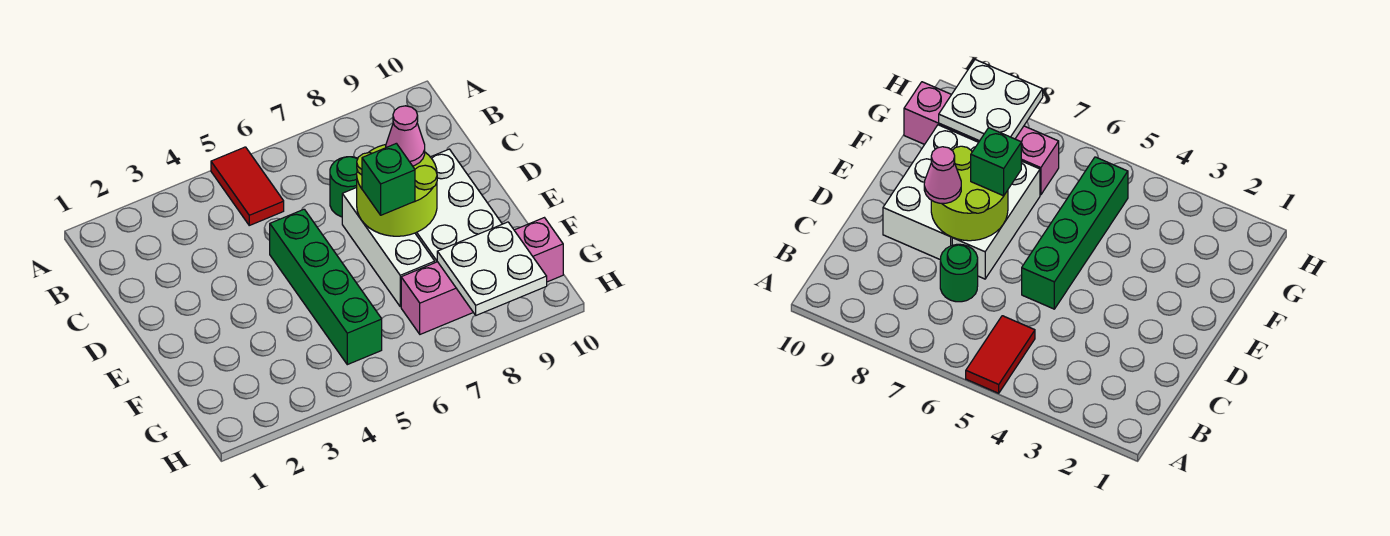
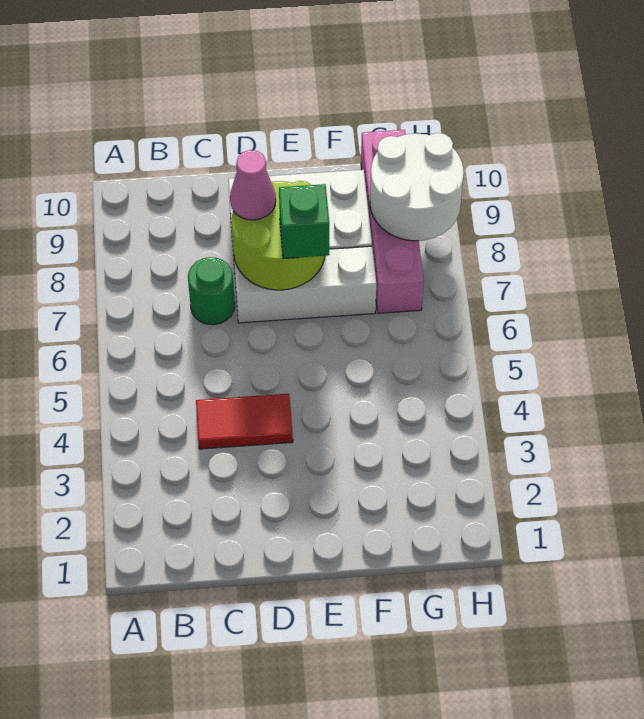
red tile A5:B5 level 1 -> red tile C4:D4 level 1
green brick D5:G5 level 1 -> none
white plate G8:H9 level 2 -> white round brick G8:H9 level 2

